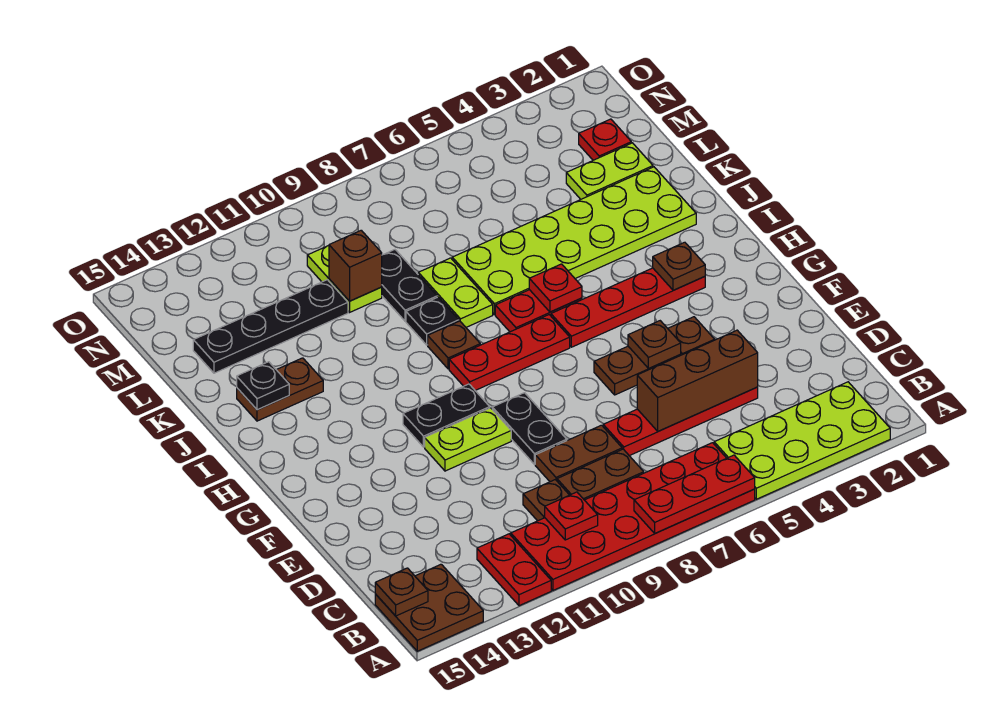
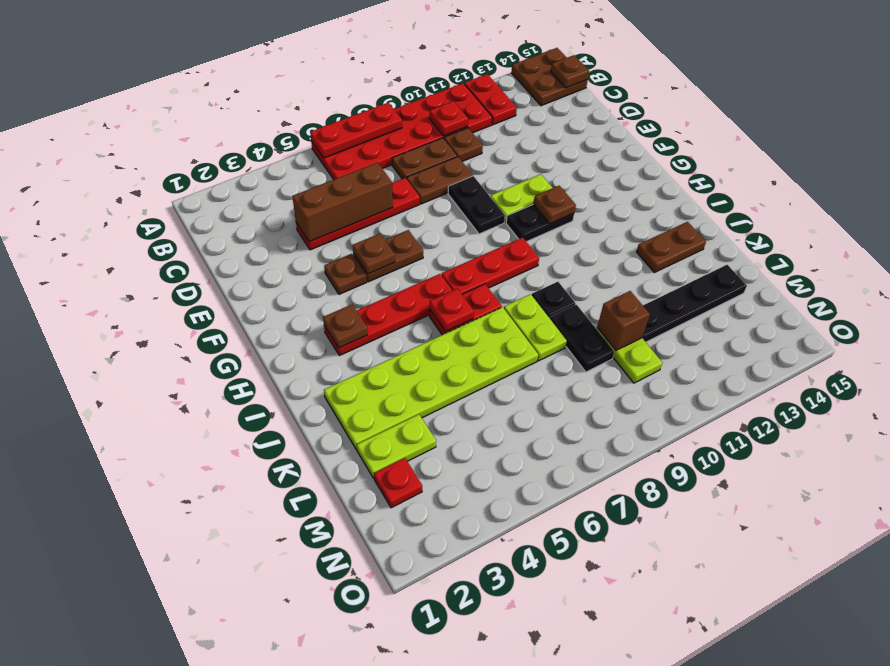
lime plate A2:B5 level 1 -> none
brown plate I9 level 1 -> brown plate G11 level 2
black plate J14 level 2 -> none

